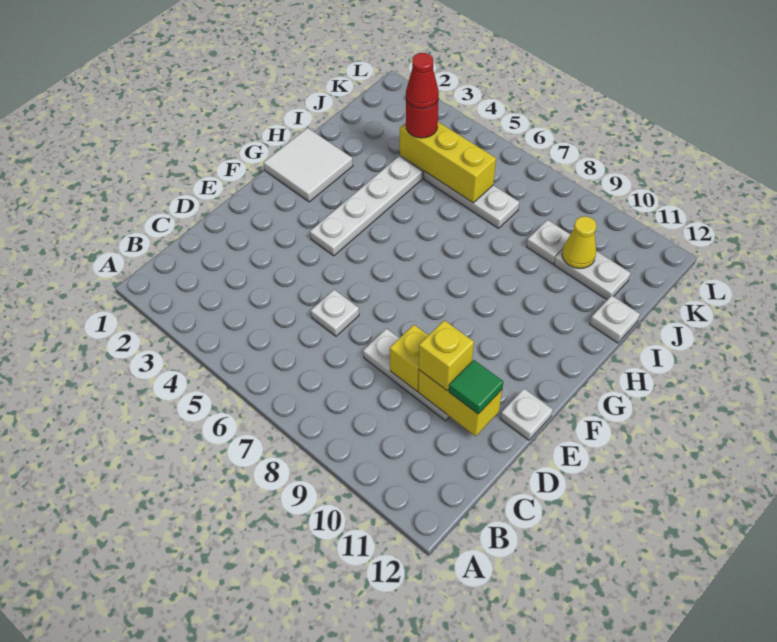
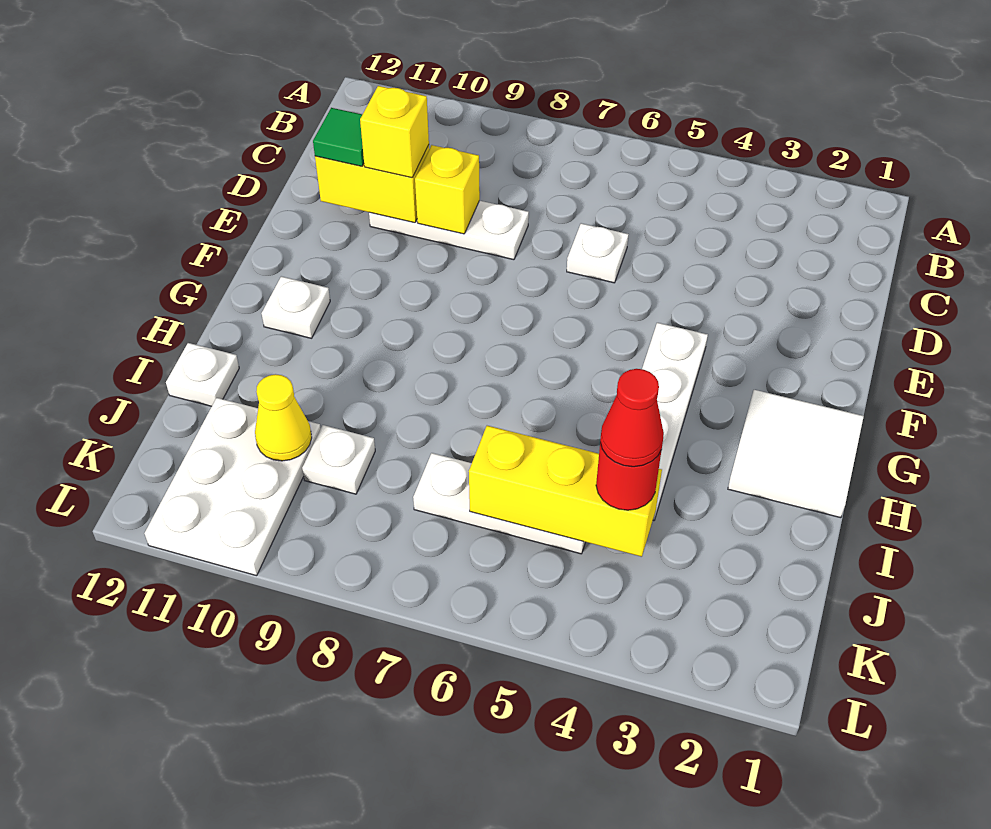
white plate E12 level 1 -> white plate G11 level 1
white plate J10:J11 level 1 -> white plate J10:L11 level 1

